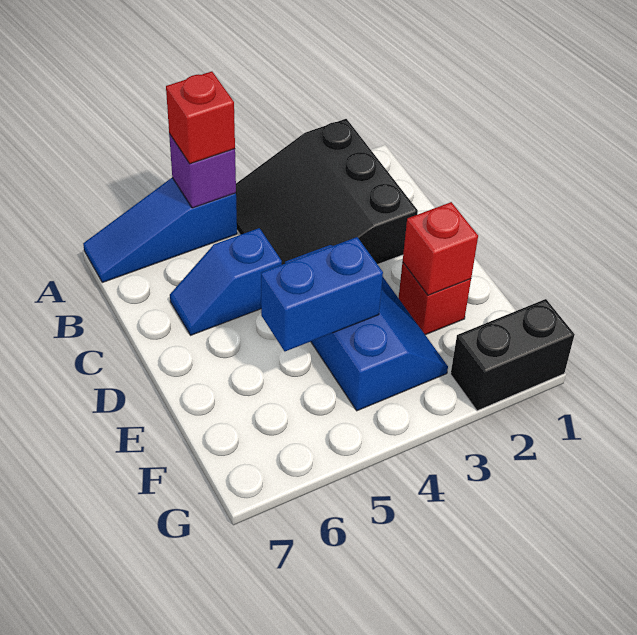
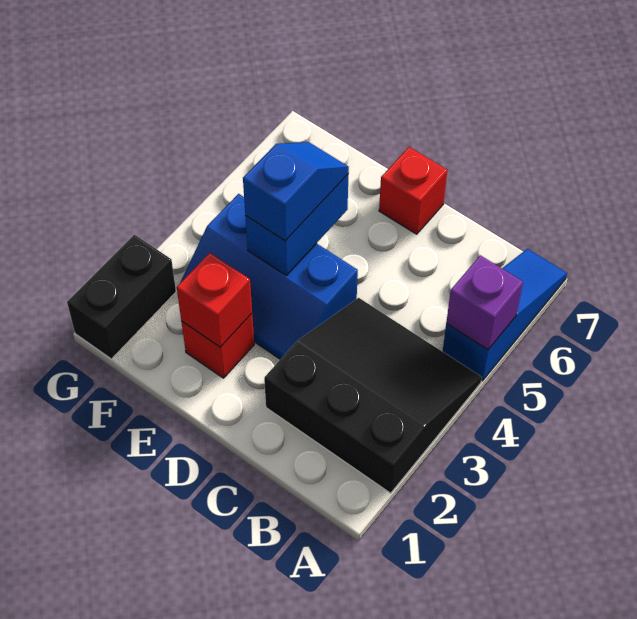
red brick A5 level 3 -> red brick D7 level 1
blue slope C5:C6 level 1 top 5 -> blue slope E4:E5 level 3 top 4

